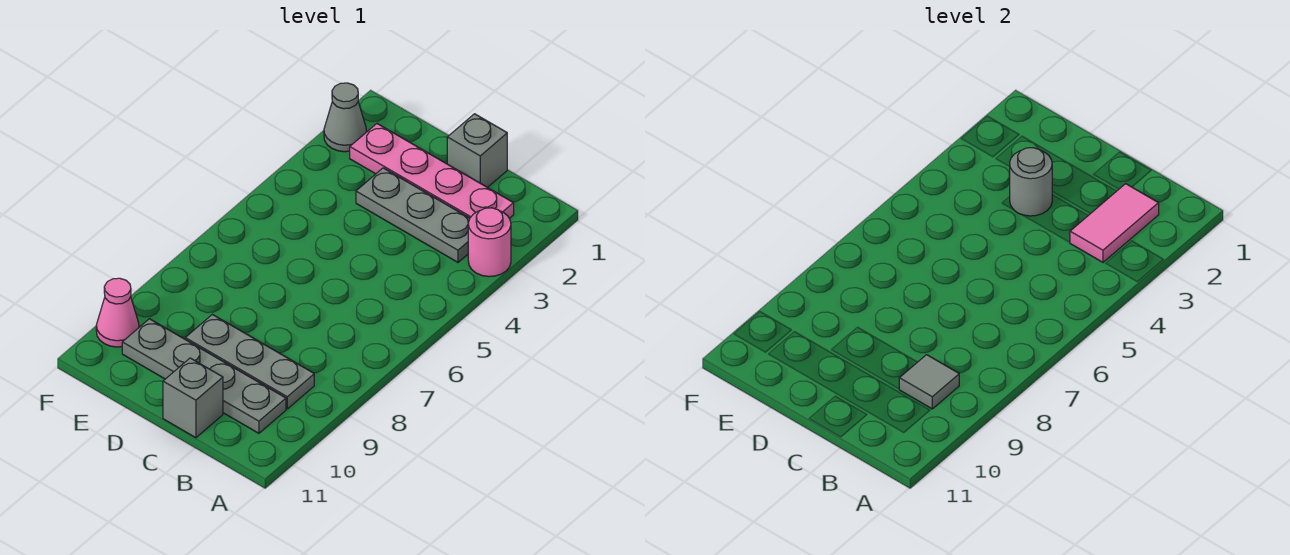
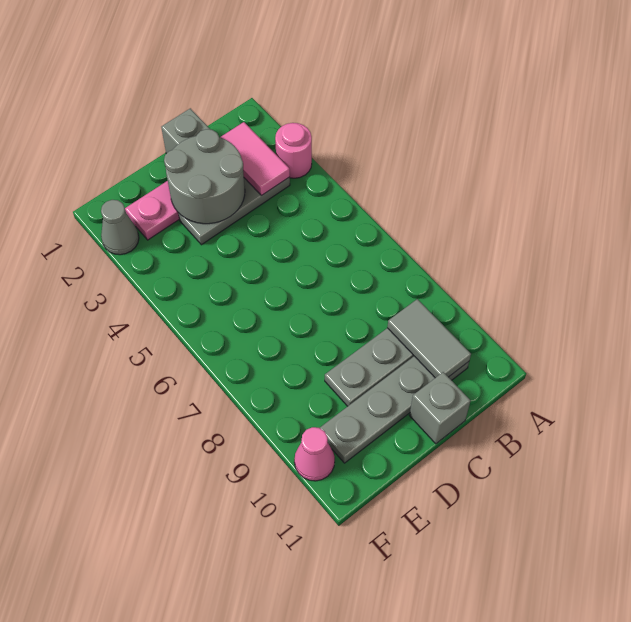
grey tile B9 level 2 -> grey tile B9:B10 level 2
grey round brick D3 level 2 -> grey round brick C2:D3 level 2

